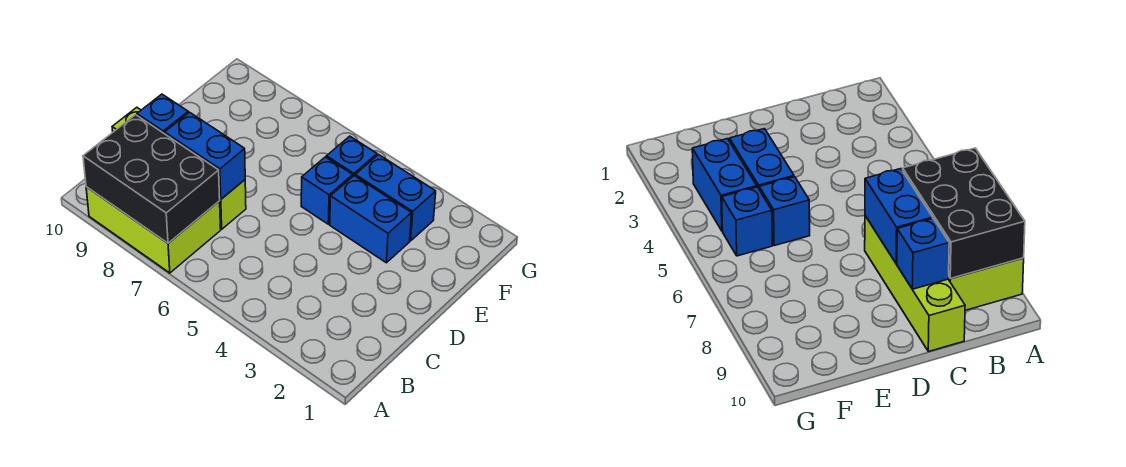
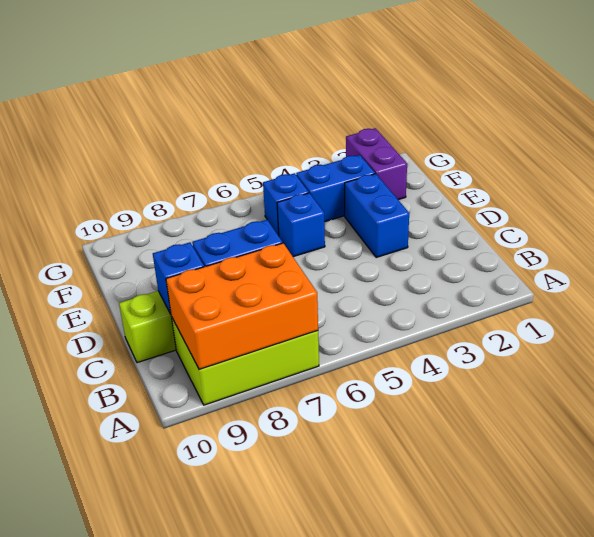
black brick A7:B9 level 2 -> orange brick A7:B9 level 2
blue brick E3:E4 level 1 -> blue brick D3:E3 level 1
none -> purple brick F2:G2 level 1

